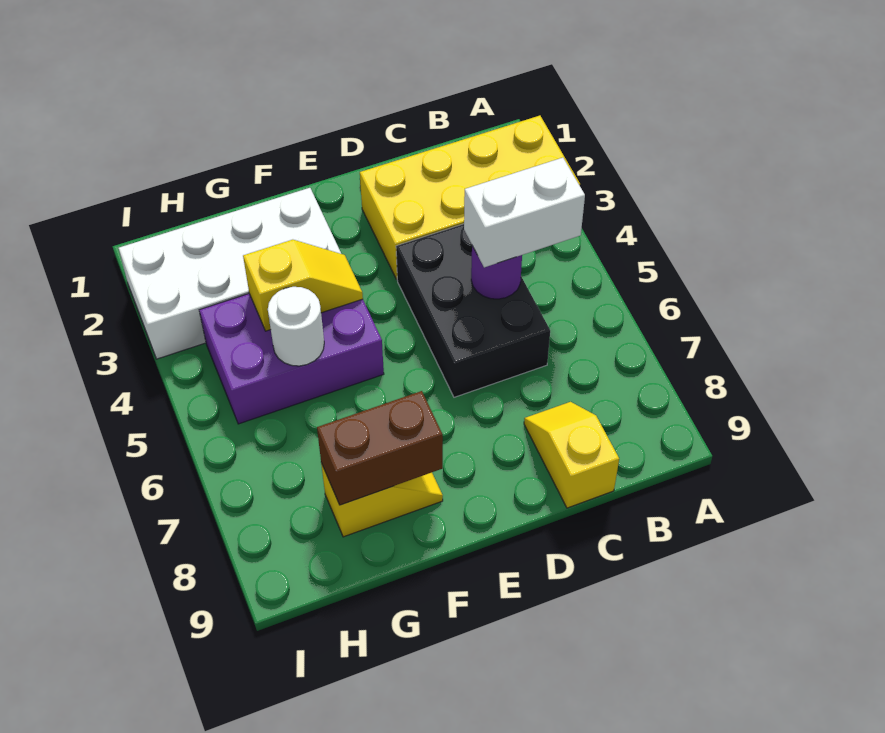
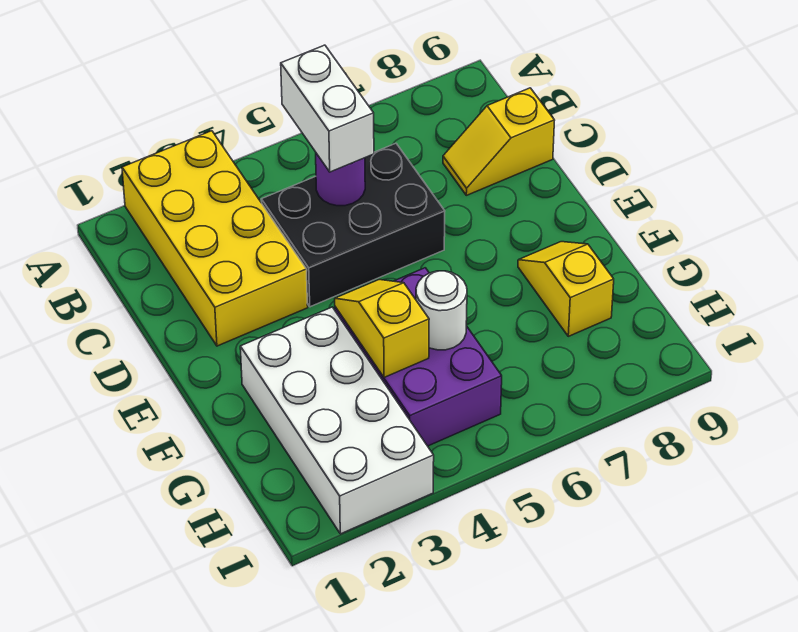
brown brick F8:G8 level 2 -> none

